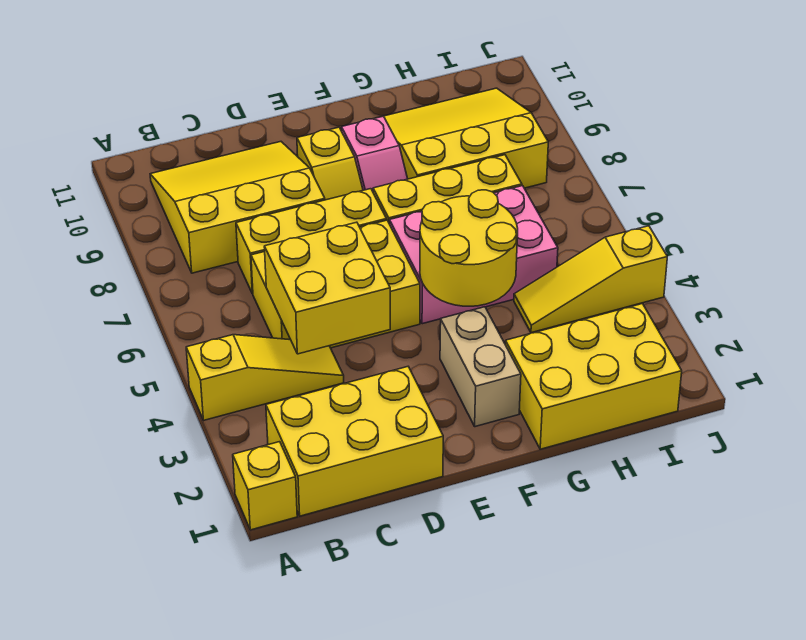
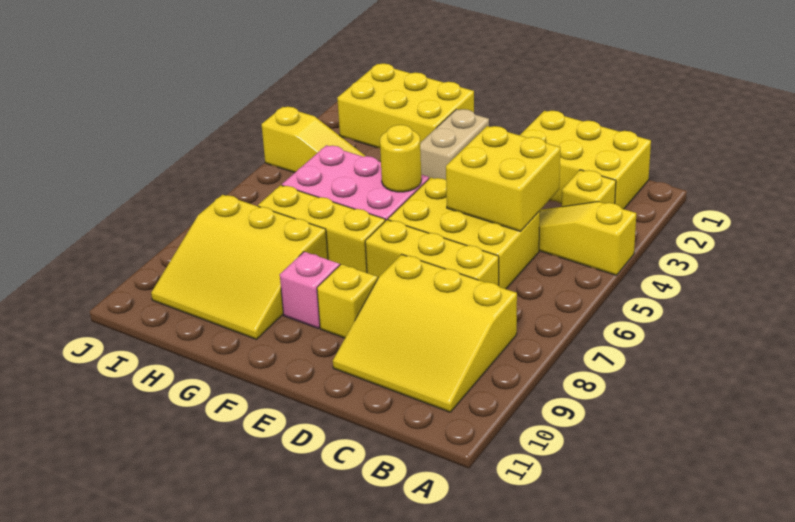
yellow brick A1 level 1 -> yellow brick B3 level 1
yellow round brick F4:G5 level 2 -> yellow round brick F5 level 2

